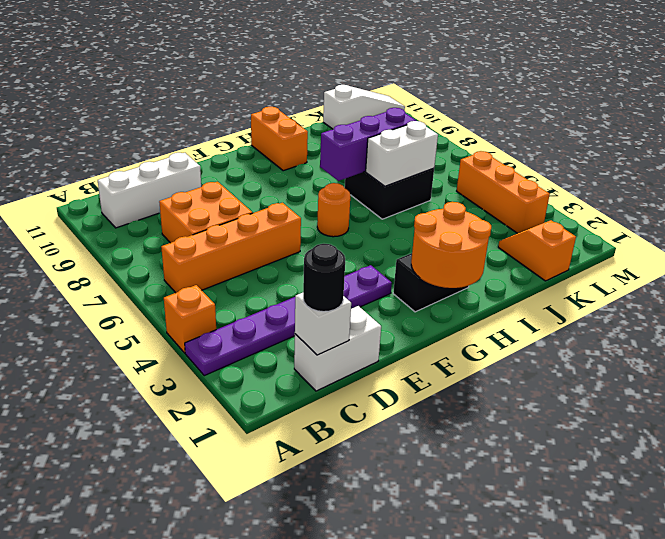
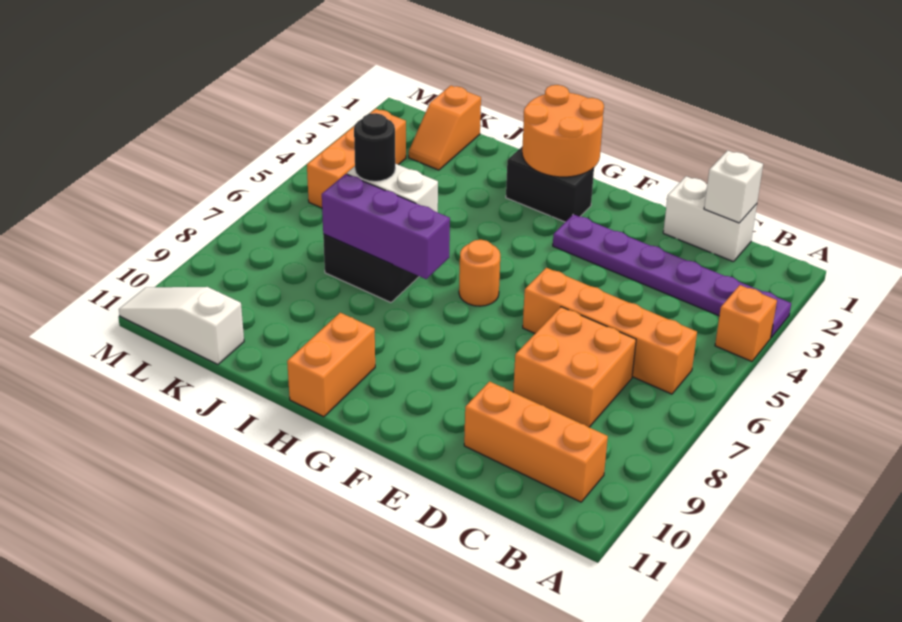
white brick B10:D10 level 1 -> orange brick B10:D10 level 1
black round brick C1 level 3 -> black round brick J6 level 3

